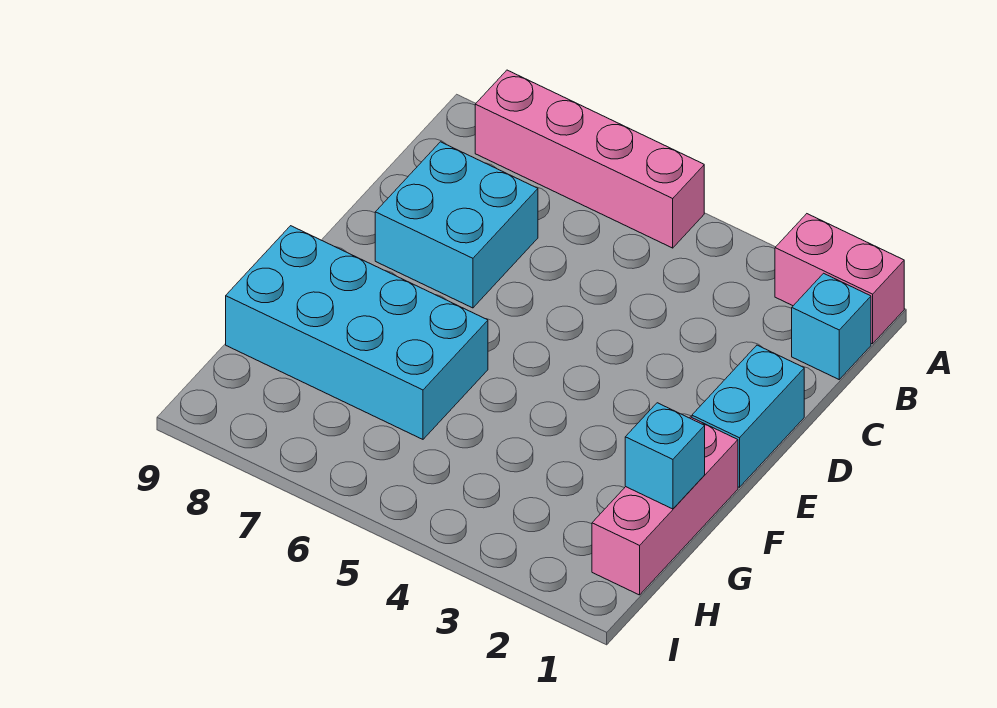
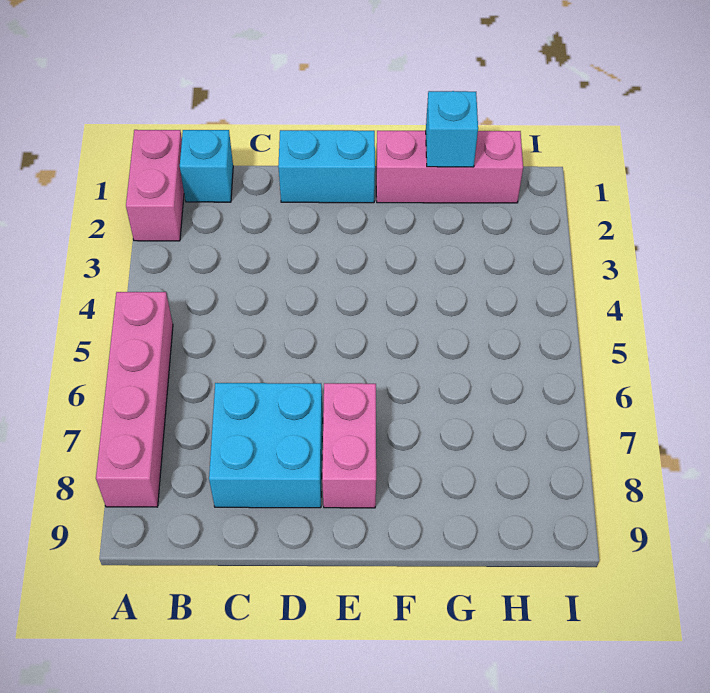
none -> pink brick E7:E8 level 1
cyan brick F6:G9 level 1 -> none

